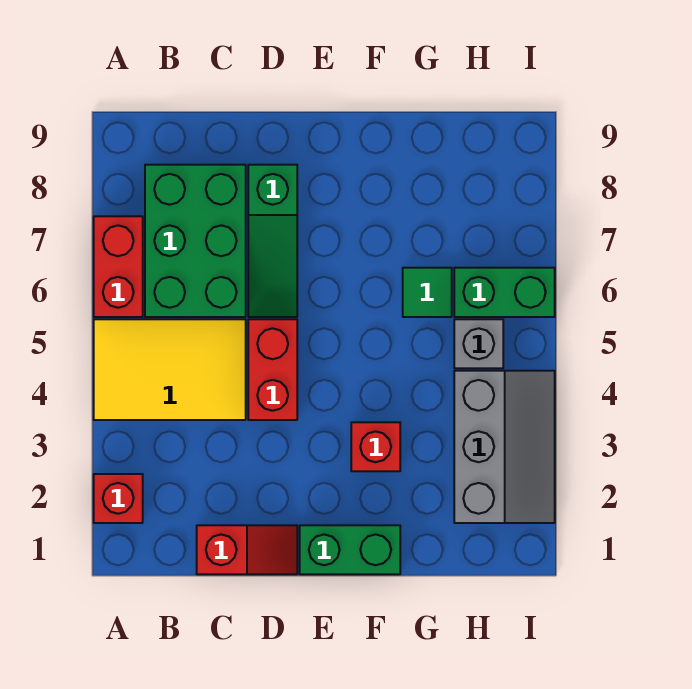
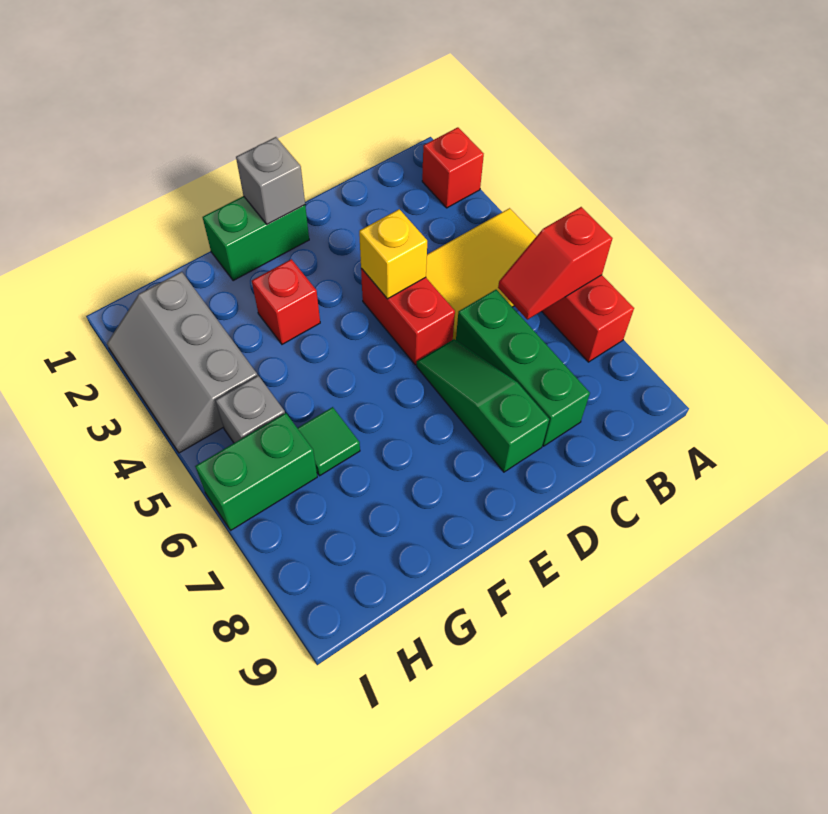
green brick B6:C8 level 1 -> green brick C6:C8 level 1
red slope C1:D1 level 1 top C -> red slope A6:B6 level 2 top A
none -> yellow brick D4 level 2
none -> grey brick E1 level 2

